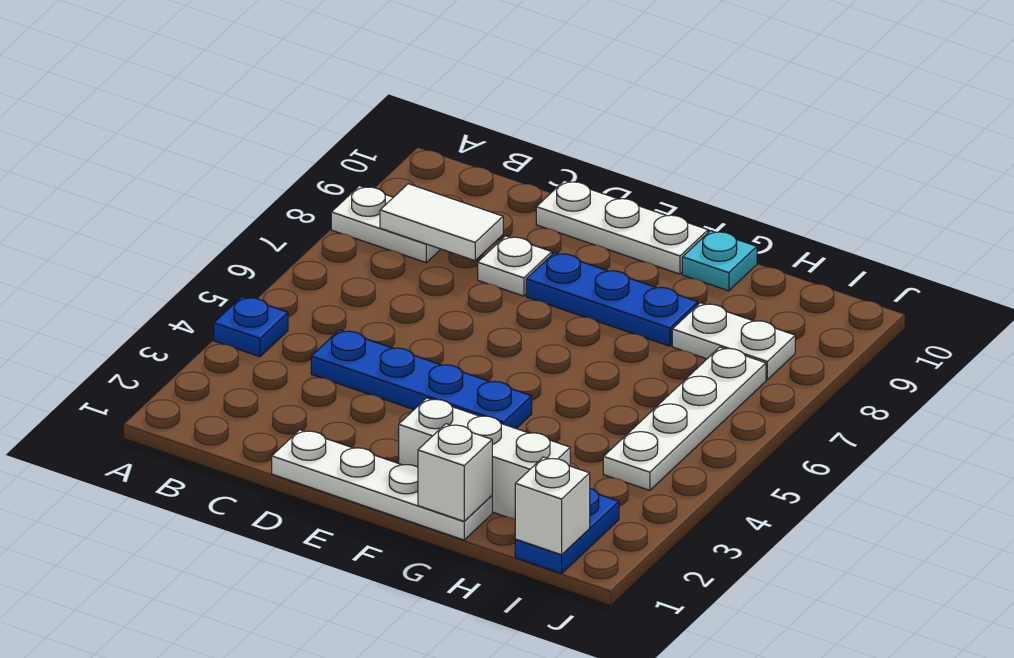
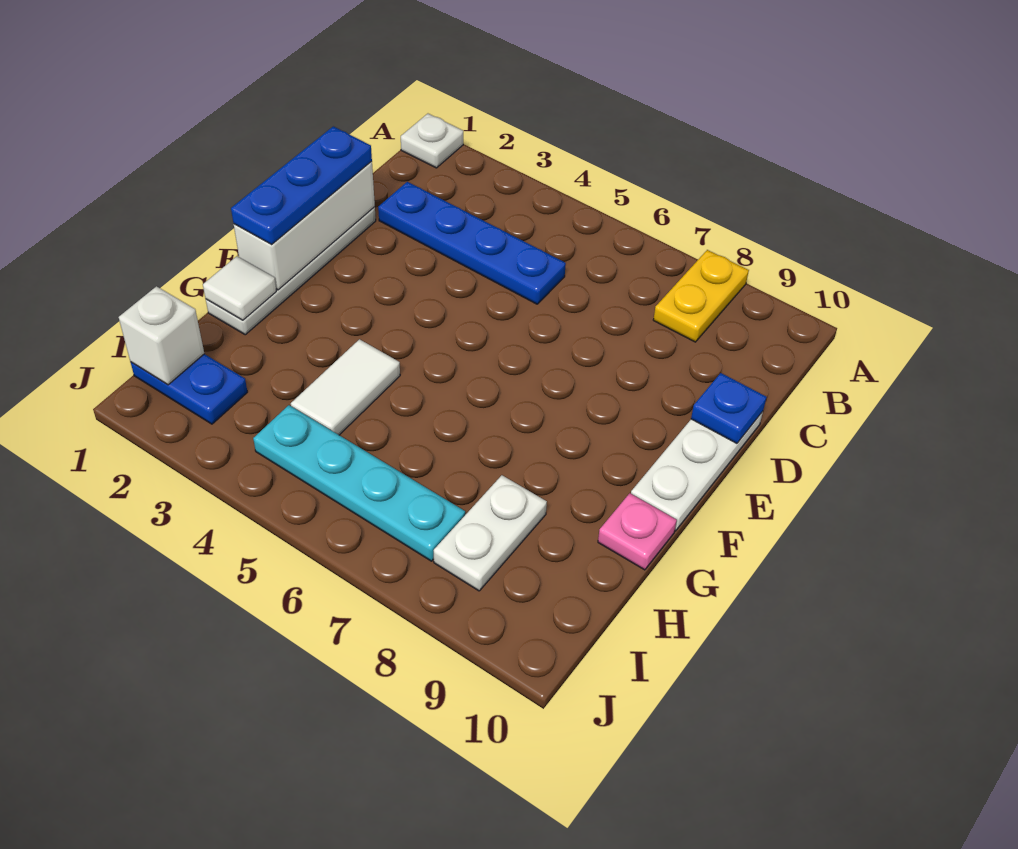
blue plate A4 level 1 -> blue plate D10 level 2
white plate A8:B8 level 1 -> yellow plate A8:B8 level 1
white tile B8:C8 level 2 -> white tile G4:H4 level 1
blue plate C4:F4 level 1 -> blue plate C2:C5 level 1
white plate D8 level 1 -> white plate A1 level 1
blue plate E8:G8 level 1 -> blue plate D1:F1 level 3
white brick F2:H2 level 1 -> white brick D1:F1 level 2
white brick G1 level 2 -> white tile G1 level 2
cyan plate G10 level 1 -> pink plate G10 level 1
white plate I4:I7 level 1 -> cyan plate I4:I7 level 1

